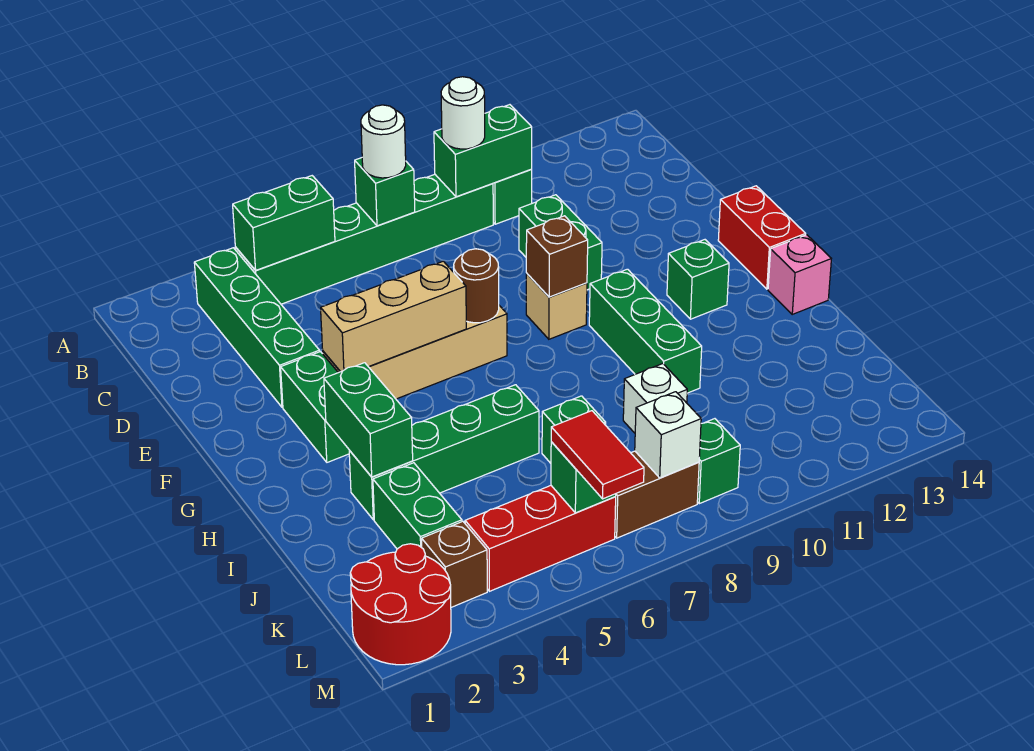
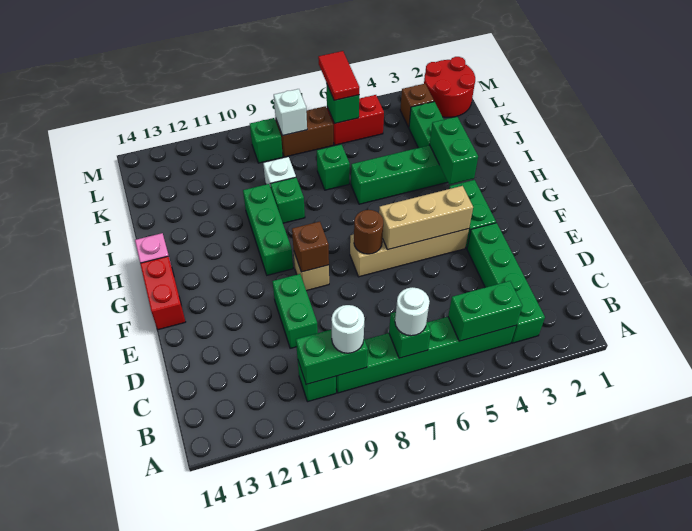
green brick G12 level 1 -> green brick I9 level 1
red brick L4:L6 level 1 -> red brick L5:L6 level 1

